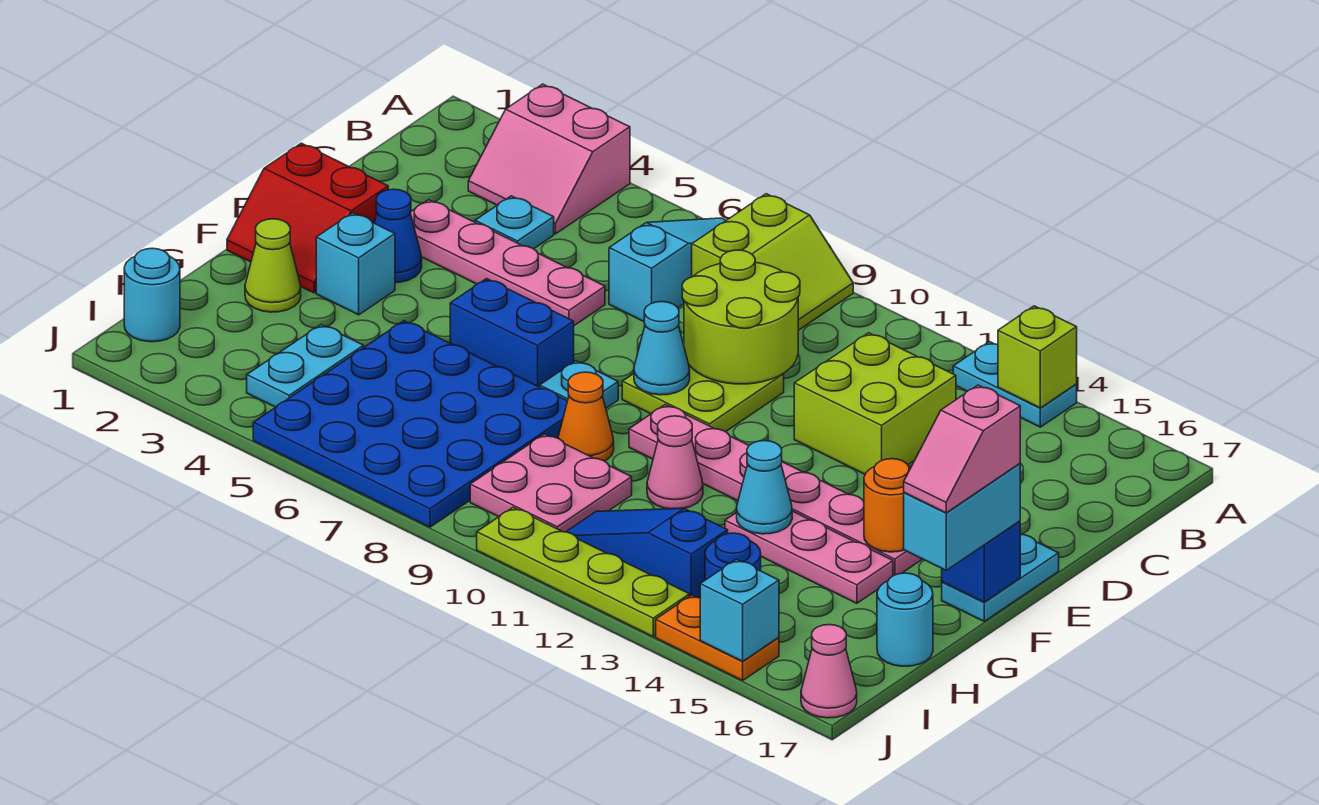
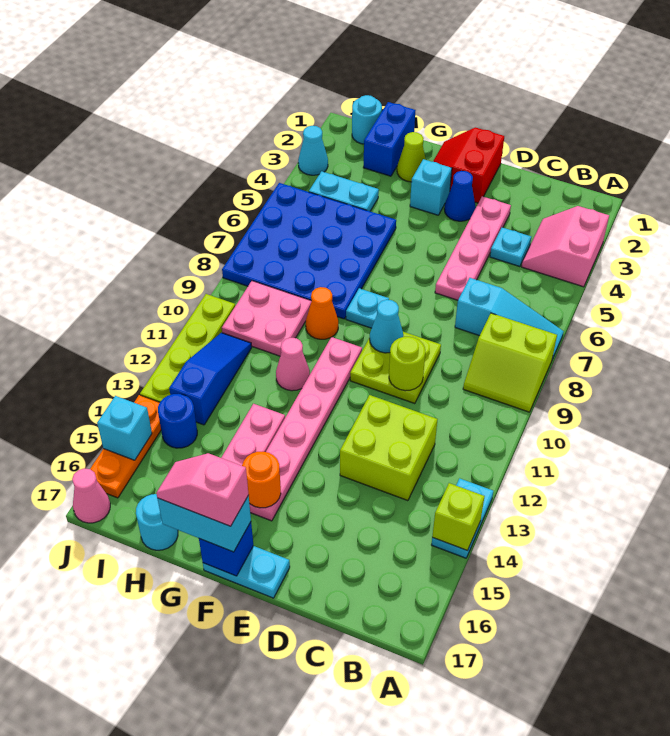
lime round brick C9:D10 level 2 -> lime round brick D10 level 2
blue brick F6:F7 level 1 -> blue brick H1:H2 level 1
cyan cone G13 level 2 -> cyan cone J3 level 1
orange plate J14:J15 level 1 -> orange plate J14:J16 level 1

